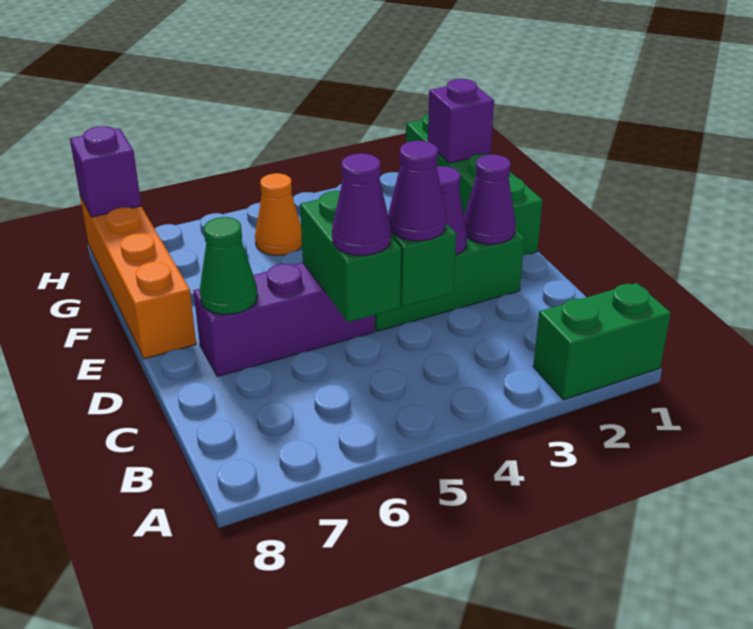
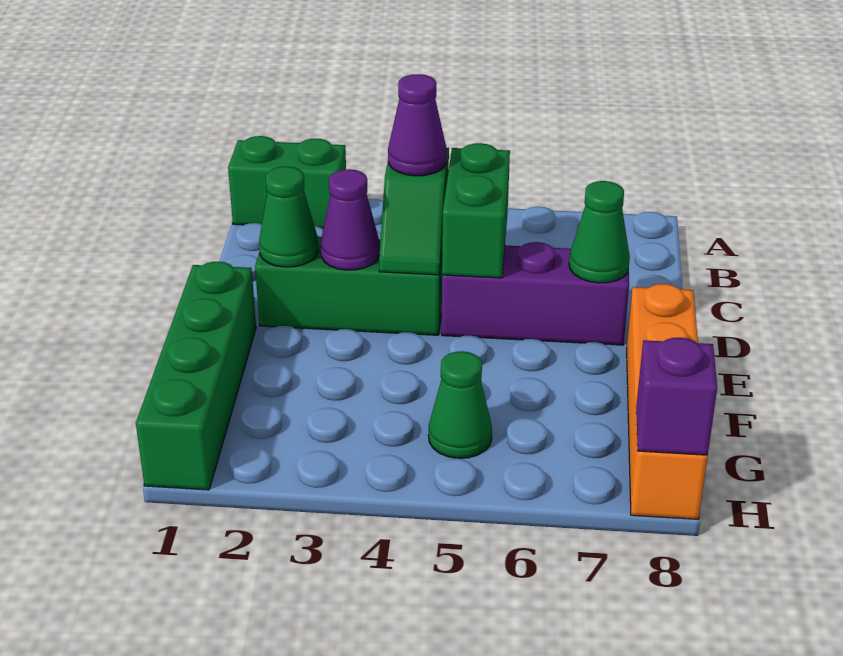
purple cone C5 level 3 -> none
purple cone D2 level 2 -> green cone D2 level 2
purple brick G1 level 2 -> none
orange cone G5 level 1 -> green cone G5 level 1

